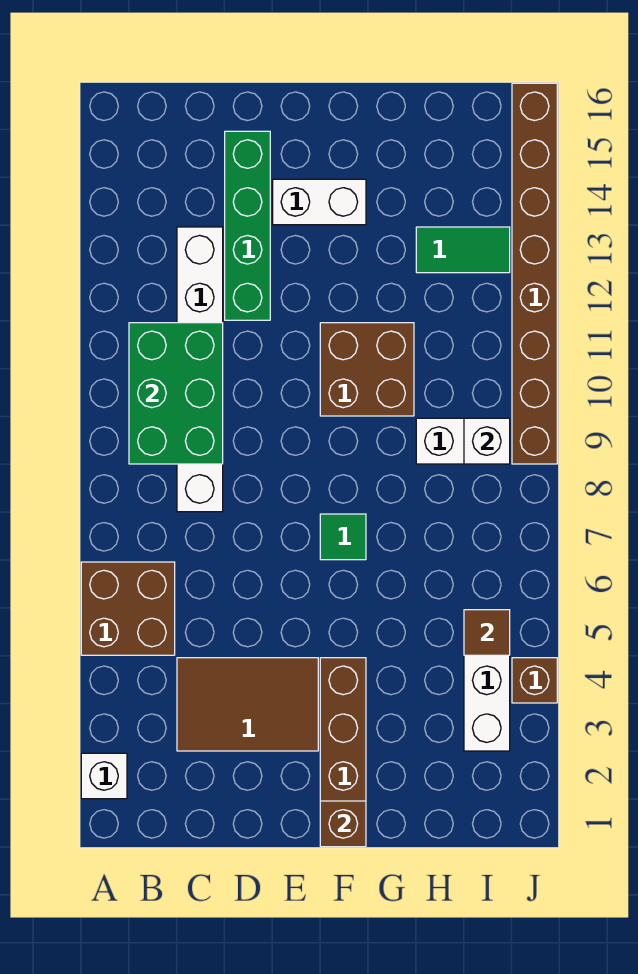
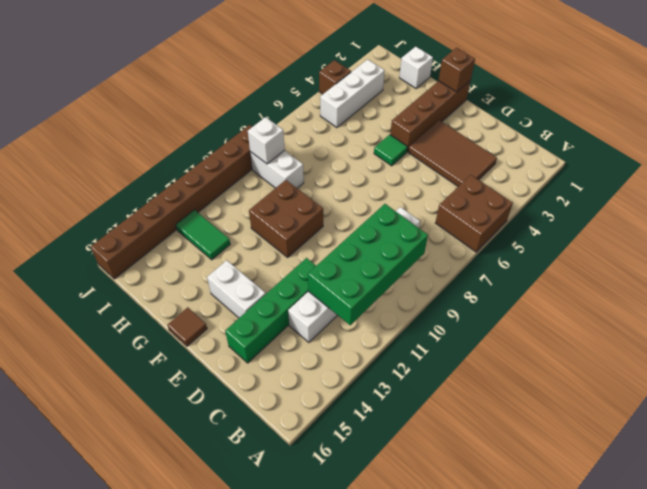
white brick A2 level 1 -> white brick H1 level 1
green brick B9:C11 level 2 -> green brick B9:C12 level 2
green tile F7 level 1 -> green tile F5 level 1
brown tile I5 level 2 -> brown tile F16 level 1

